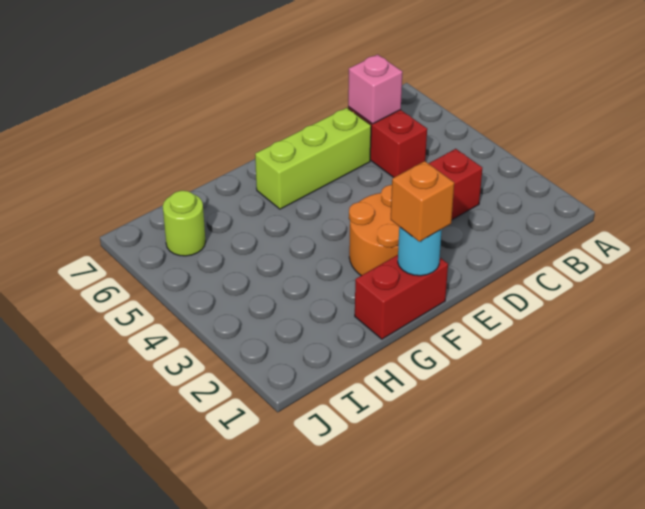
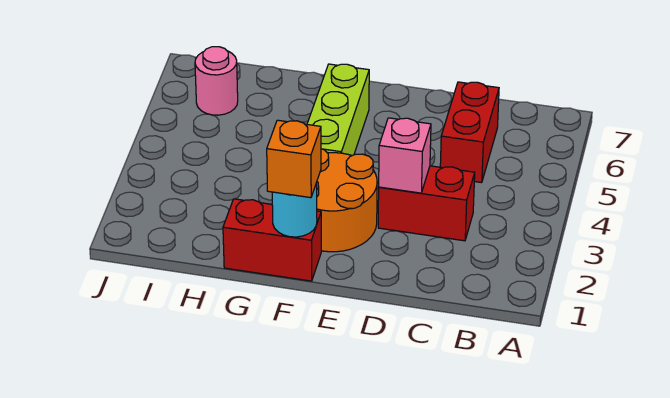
pink brick C6 level 2 -> pink brick D3 level 2
lime brick D6:F6 level 1 -> lime brick F4:F6 level 1
lime round brick I6 level 1 -> pink round brick I6 level 1

